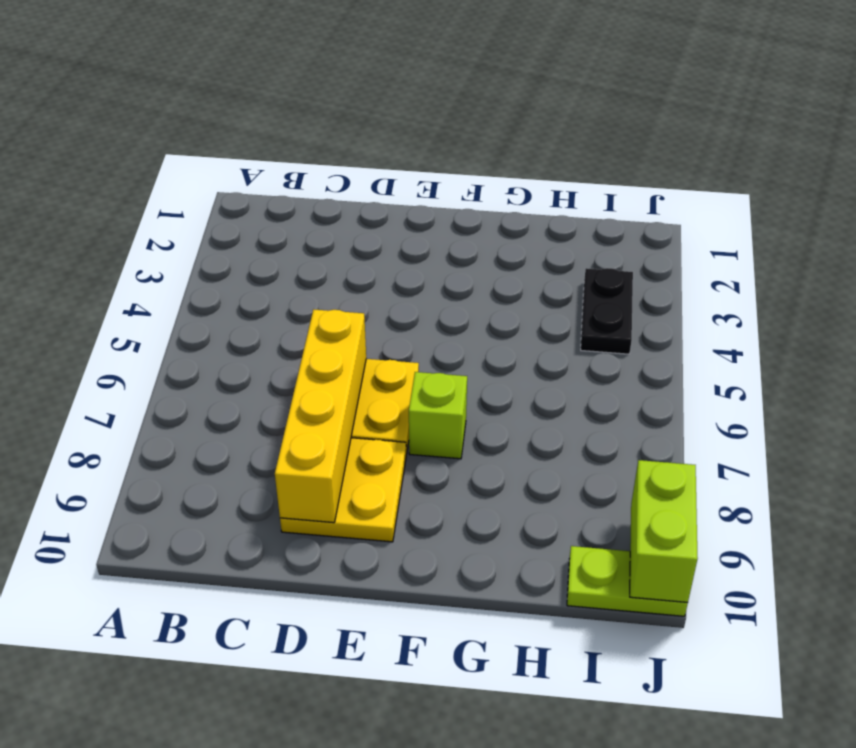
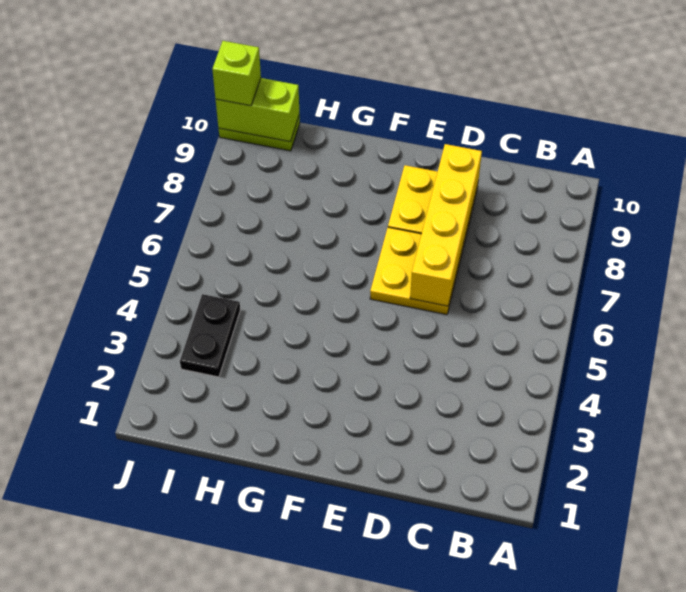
lime brick F7 level 1 -> lime brick J10 level 3
lime brick J9:J10 level 2 -> lime brick I10:J10 level 2

